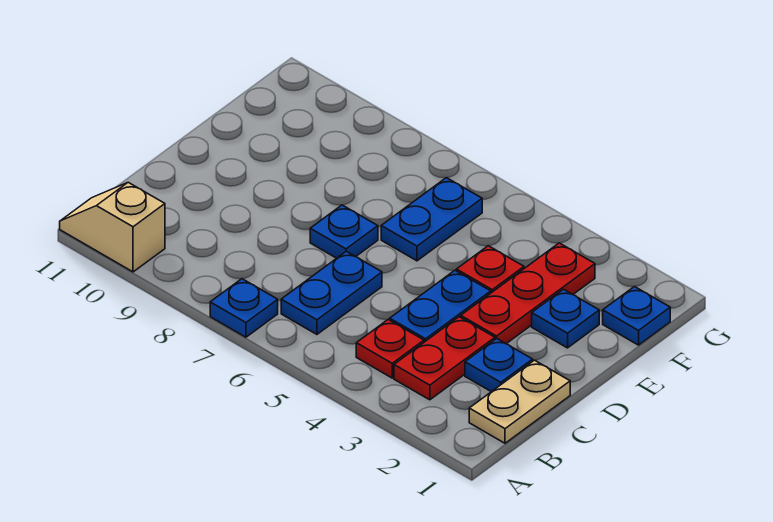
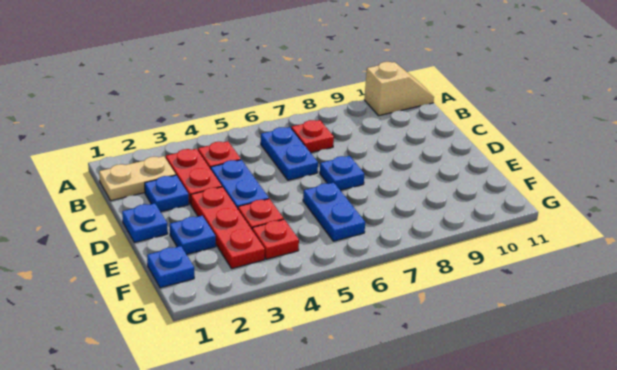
blue plate A7 level 1 -> blue plate D1 level 1
tan plate B1:C1 level 1 -> tan plate B1:B2 level 1
none -> red plate B7 level 1
none -> red plate F4 level 1

